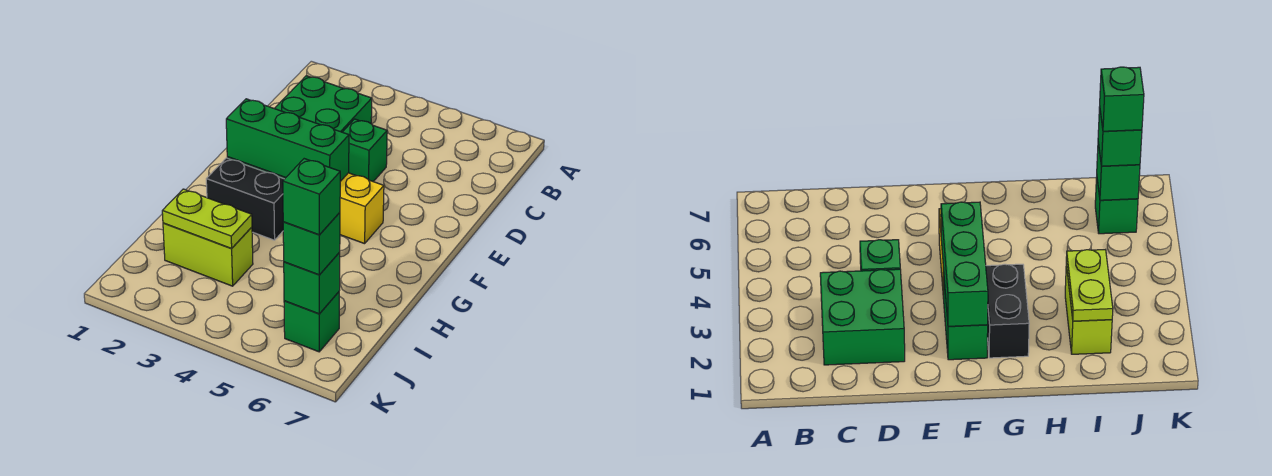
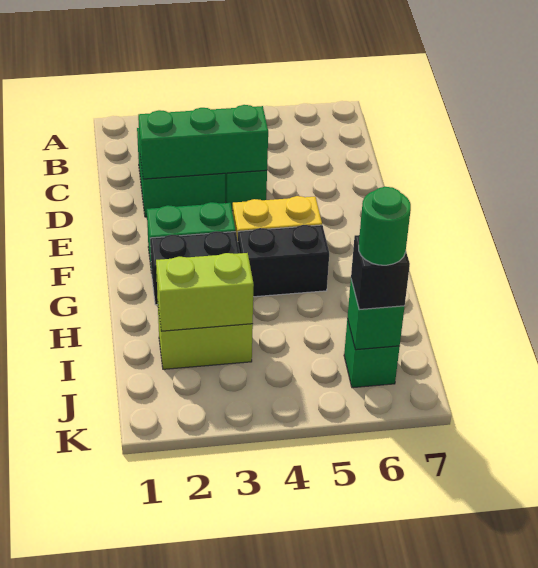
green brick F2:F4 level 2 -> green brick D2:D4 level 2
none -> black brick G4:G5 level 1
lime plate I2:I3 level 2 -> lime brick I2:I3 level 2
green brick J6 level 3 -> black brick J6 level 3
green brick J6 level 4 -> green round brick J6 level 4

